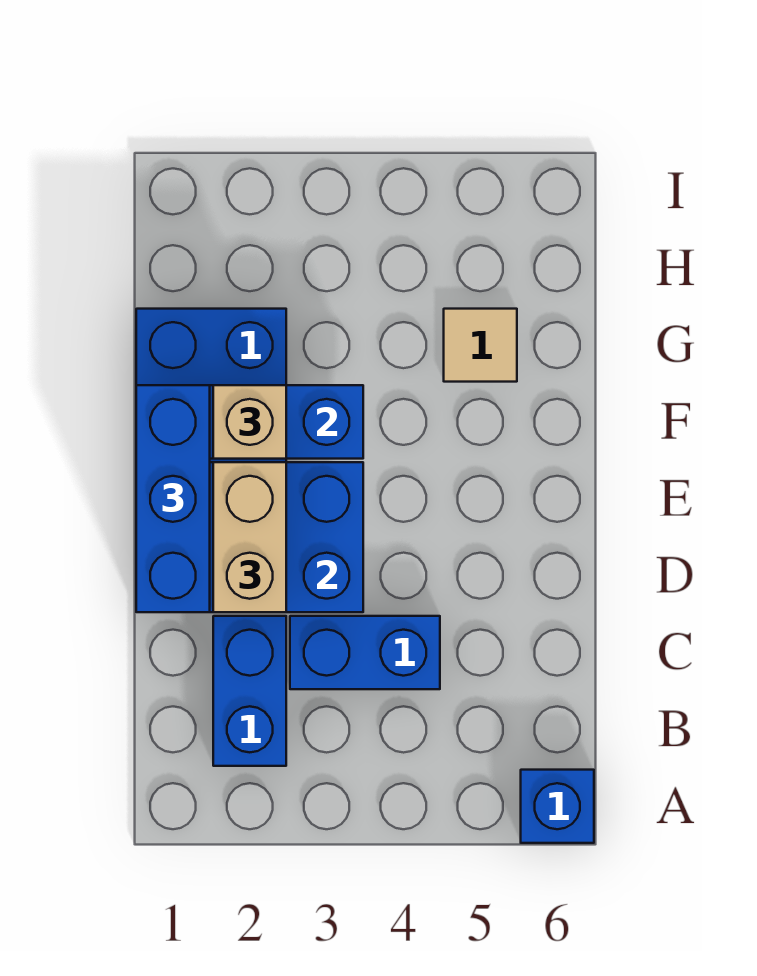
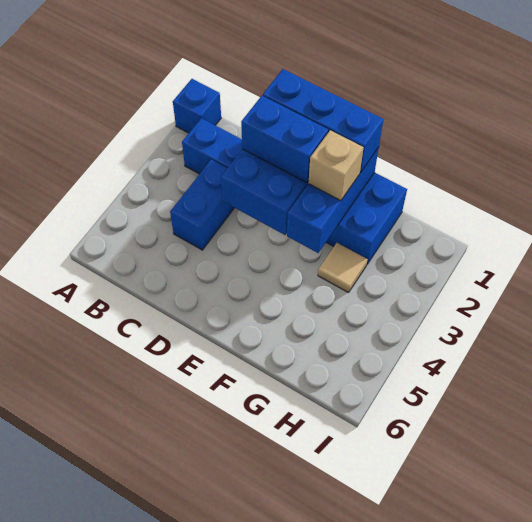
blue brick A6 level 1 -> blue brick A1 level 1
tan brick D2:E2 level 3 -> blue brick D2:E2 level 3
tan tile G5 level 1 -> tan tile G3 level 1

